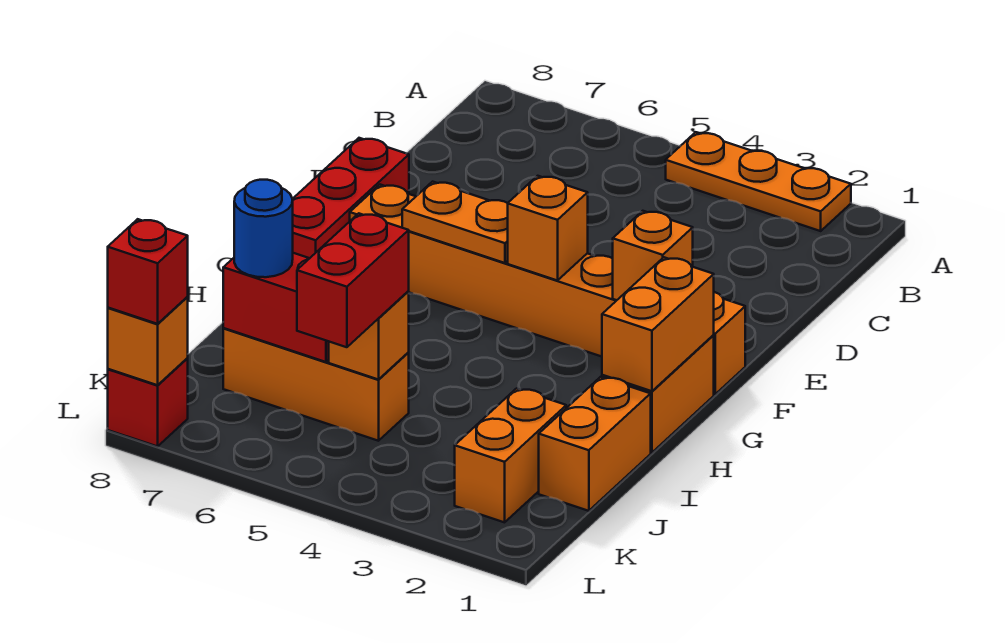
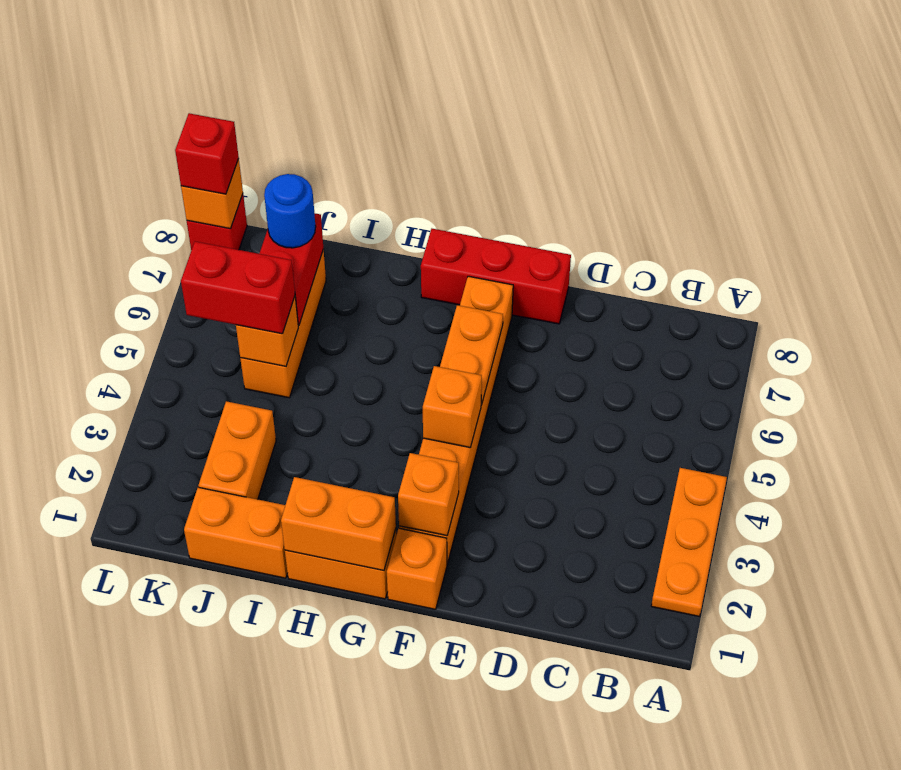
orange brick J2:K2 level 1 -> orange brick J2:J3 level 1

